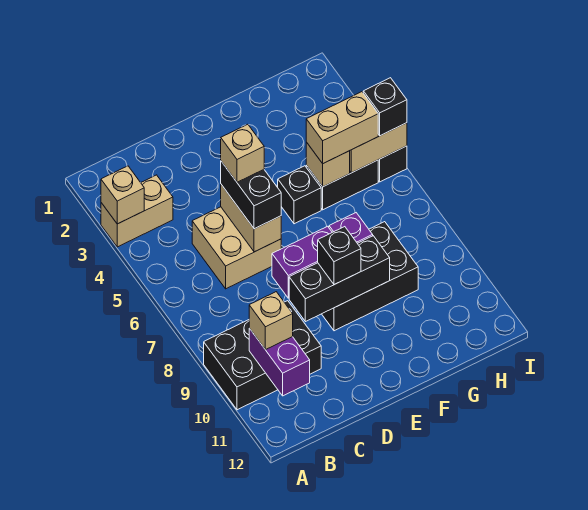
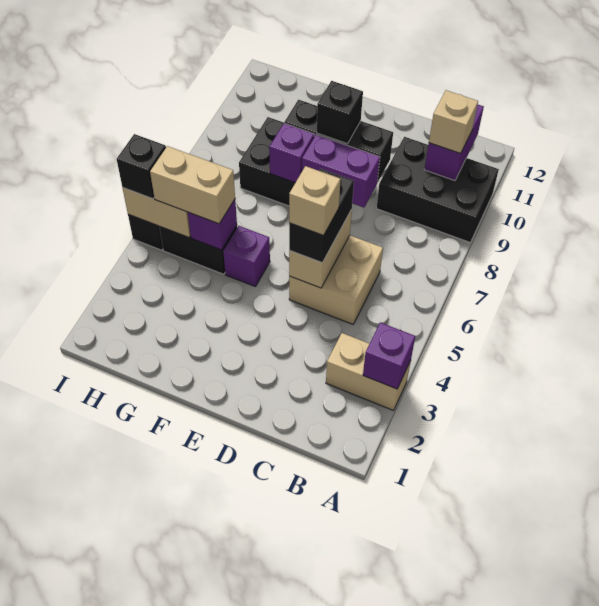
tan brick A3 level 2 -> purple brick A3 level 2
black brick F5 level 1 -> purple brick F5 level 1
tan brick G5 level 2 -> purple brick G5 level 2

